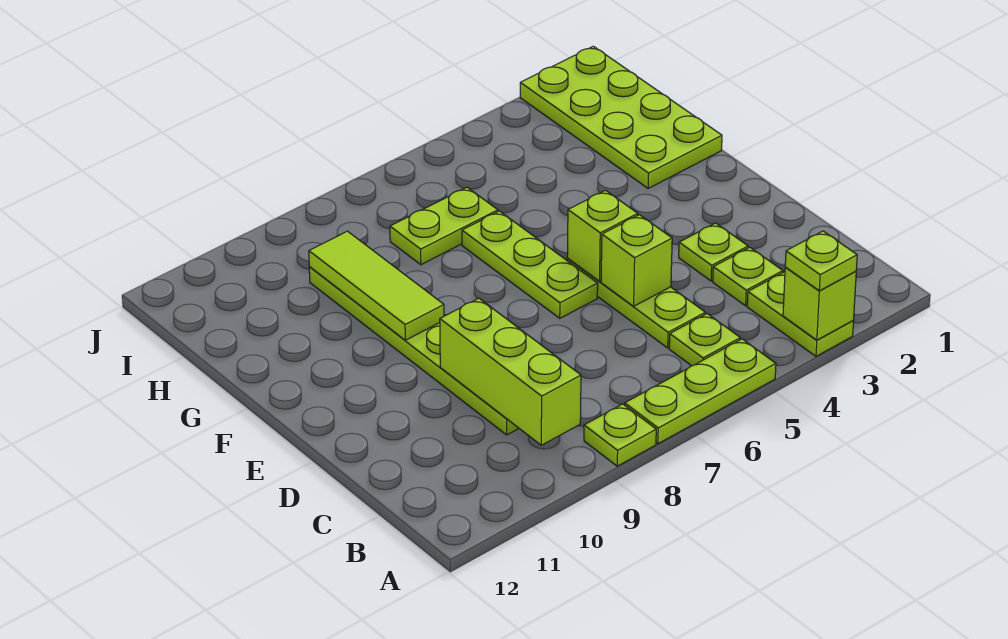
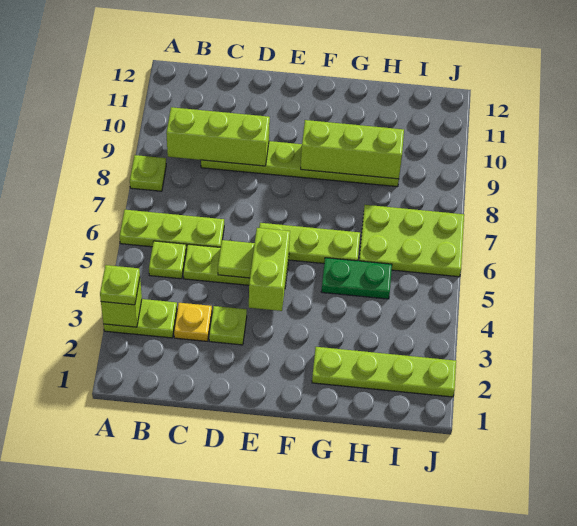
lime plate A5:A7 level 1 -> lime plate A6:C6 level 1
lime plate C3 level 1 -> yellow plate C3 level 1
lime brick D5 level 2 -> lime tile D5 level 2
lime brick E5 level 2 -> lime brick E4:E5 level 2
lime tile F9:H9 level 2 -> lime brick F9:H9 level 2
lime plate G1:J2 level 1 -> lime plate G2:J2 level 1
none -> green plate G5:H5 level 1
lime plate H6:H7 level 1 -> lime plate H6:J7 level 1

